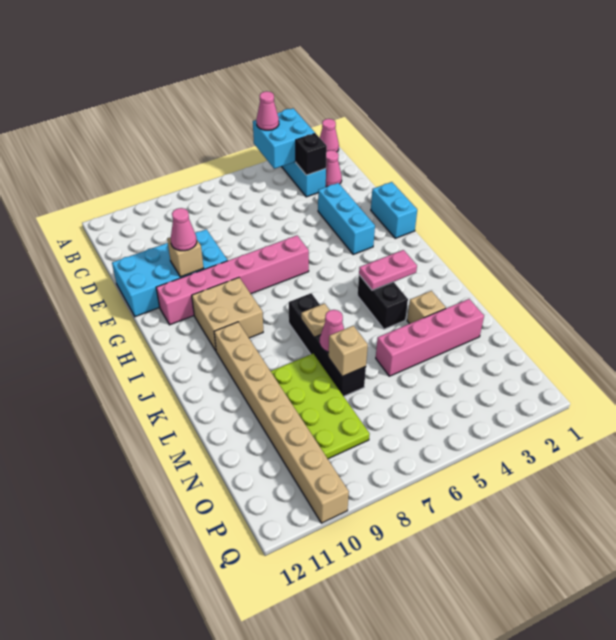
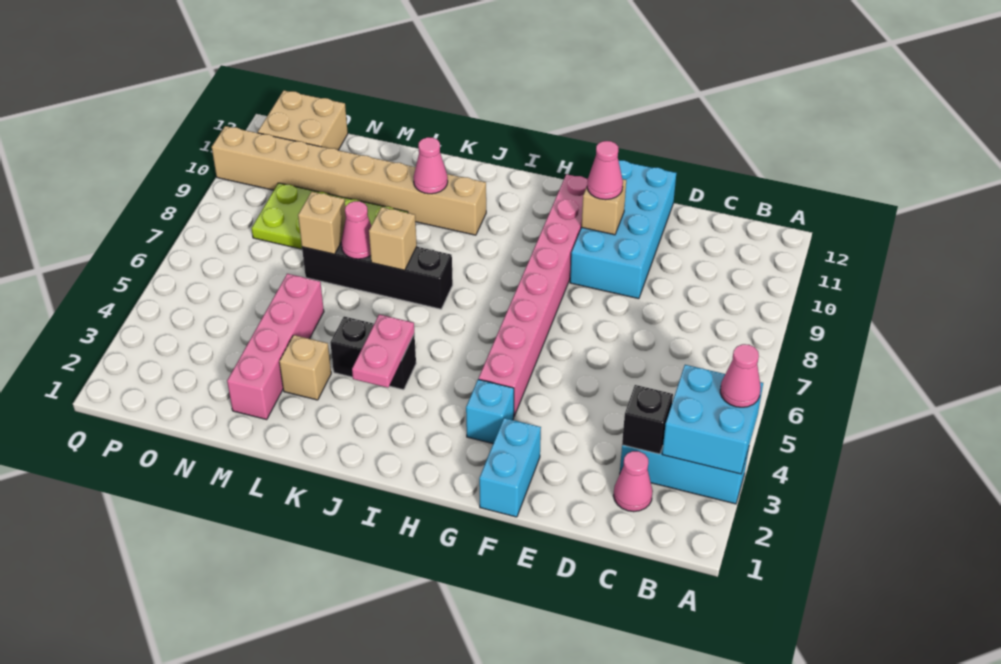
pink cone A1 level 1 -> pink cone K10 level 2
cyan brick E3:G3 level 1 -> cyan brick G3 level 1
cyan brick F1:G1 level 1 -> cyan brick F1:F2 level 1
pink brick G6:G11 level 1 -> pink brick G4:G11 level 1
tan brick H9:I10 level 1 -> tan brick O11:P12 level 1
tan plate K7 level 2 -> tan brick K7 level 2

